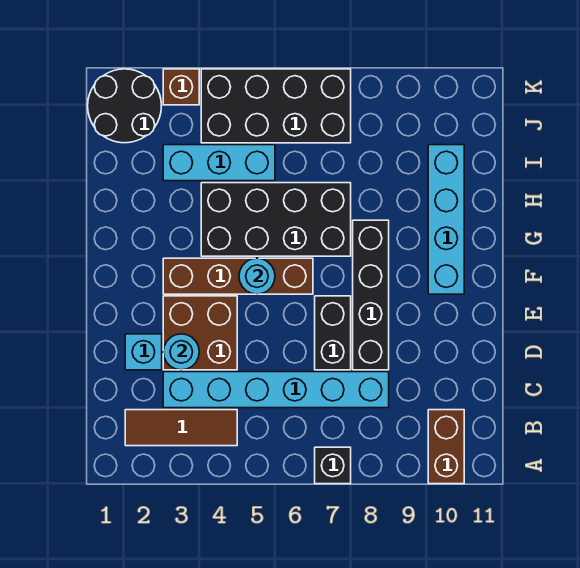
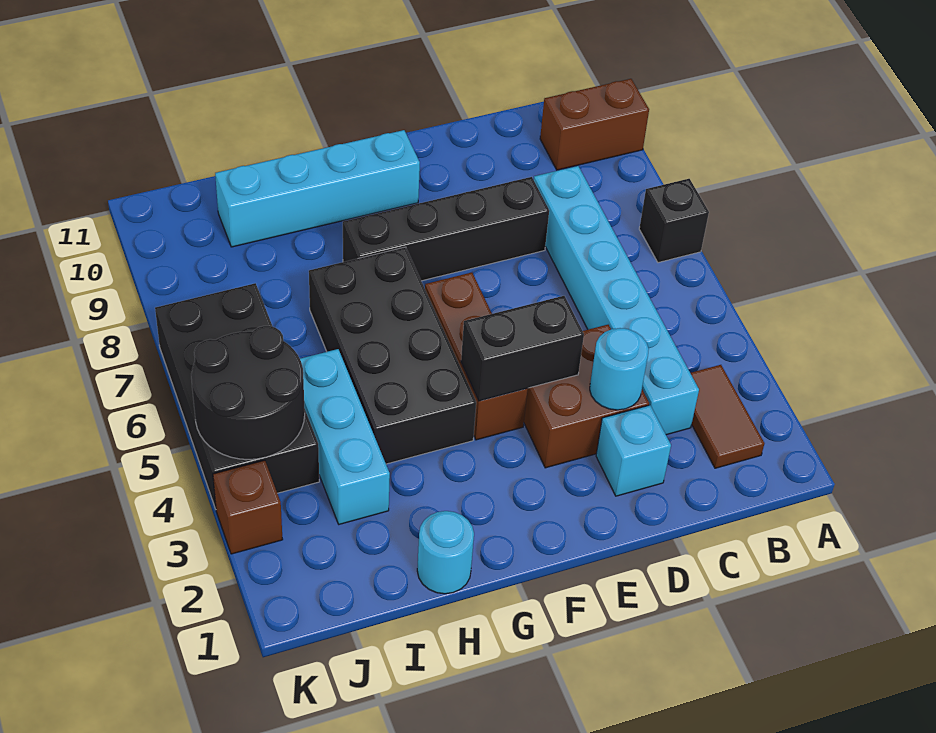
brown tile B2:B4 level 1 -> brown tile B2:B3 level 1
black brick D7:E7 level 1 -> black brick E4:F4 level 2
brown brick F3:F6 level 1 -> brown brick F4:F6 level 1
cyan round brick F5 level 2 -> cyan round brick H1 level 1
black round brick J1:K2 level 1 -> black round brick J4:K5 level 2

